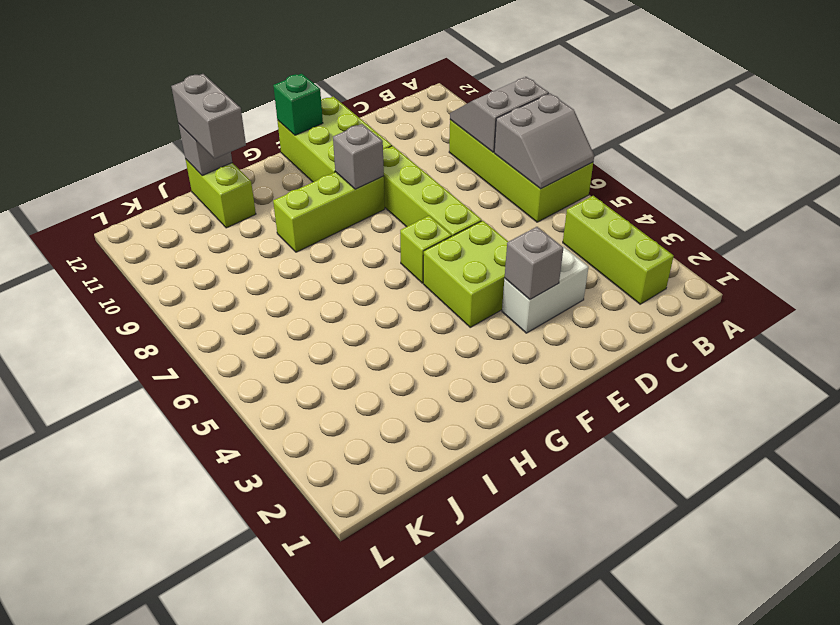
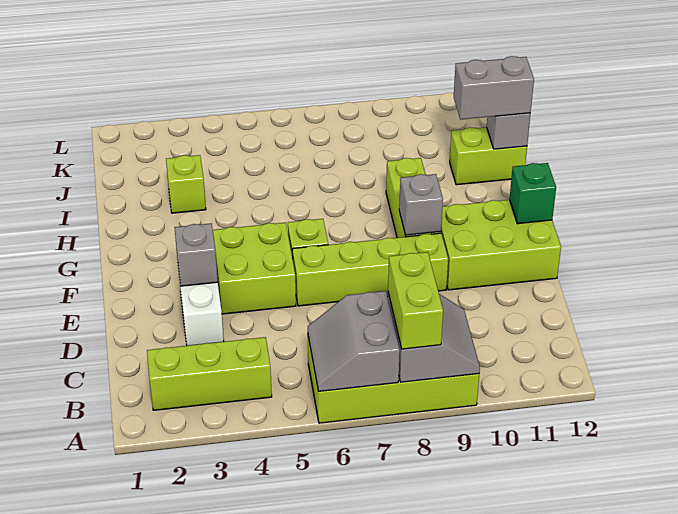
none -> lime brick A8:B8 level 3
none -> lime brick I3 level 1

